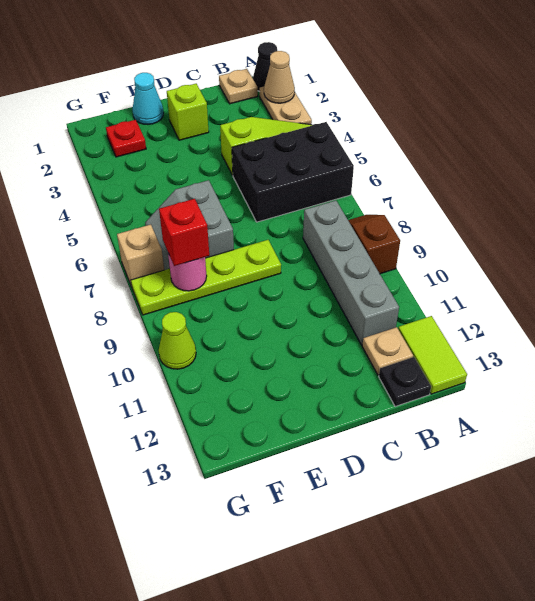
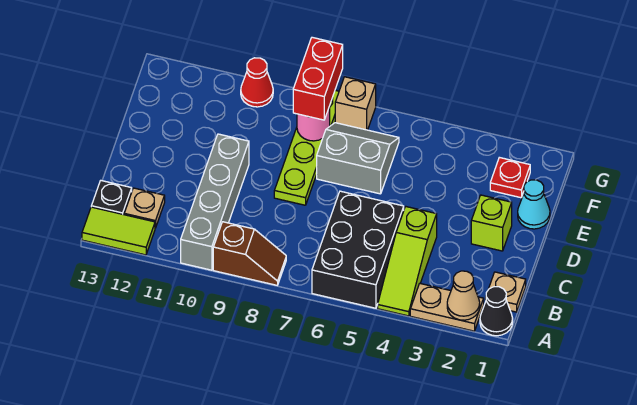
grey brick B8:B11 level 1 -> grey brick A10:D10 level 1
red brick F8 level 3 -> red brick F8:G8 level 3
lime cone G10 level 1 -> red cone G10 level 1

